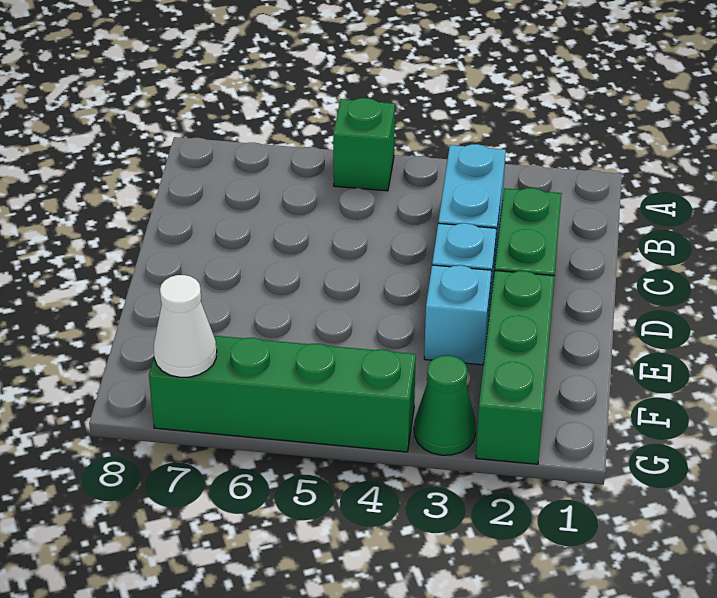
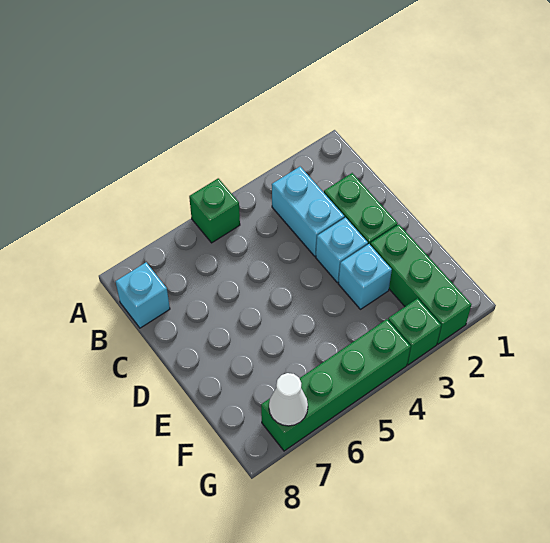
none -> cyan brick B8 level 1
green cone G3 level 1 -> green brick G3 level 1

